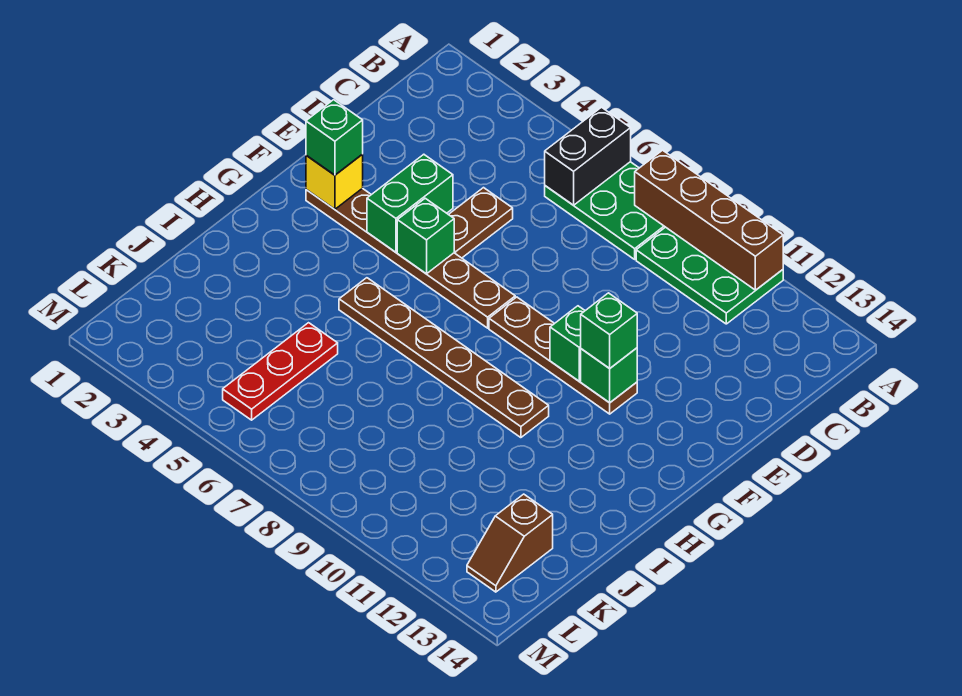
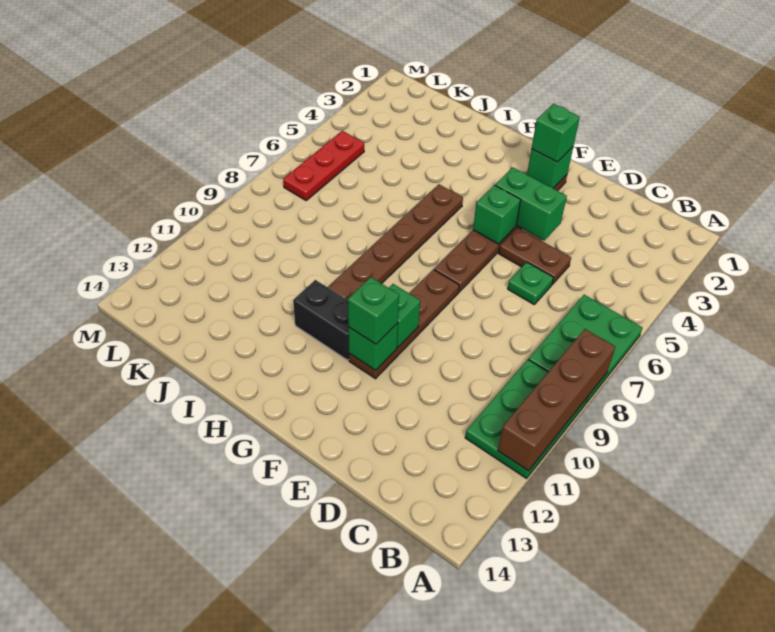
black brick A6:B6 level 2 -> black brick G11:H11 level 1
none -> green plate D6 level 1
yellow brick F2 level 2 -> green brick F2 level 2
red plate J5:L5 level 1 -> red plate L5:L7 level 1
brown slope K13:L13 level 1 top K -> none

